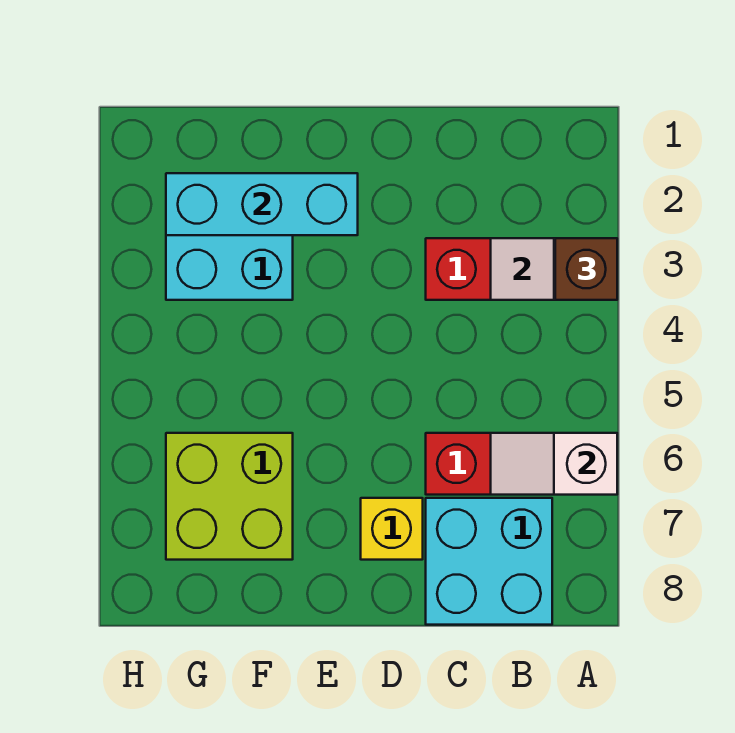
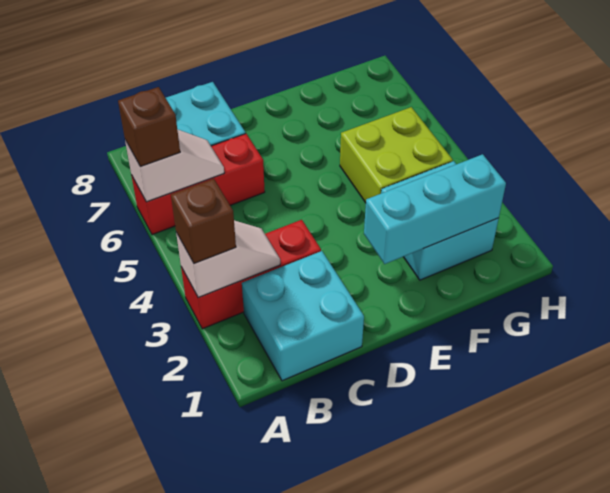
none -> brown brick A6 level 3
none -> cyan brick B1:C2 level 1
yellow brick D7 level 1 -> none
lime brick F6:G7 level 1 -> lime brick F4:G5 level 1

